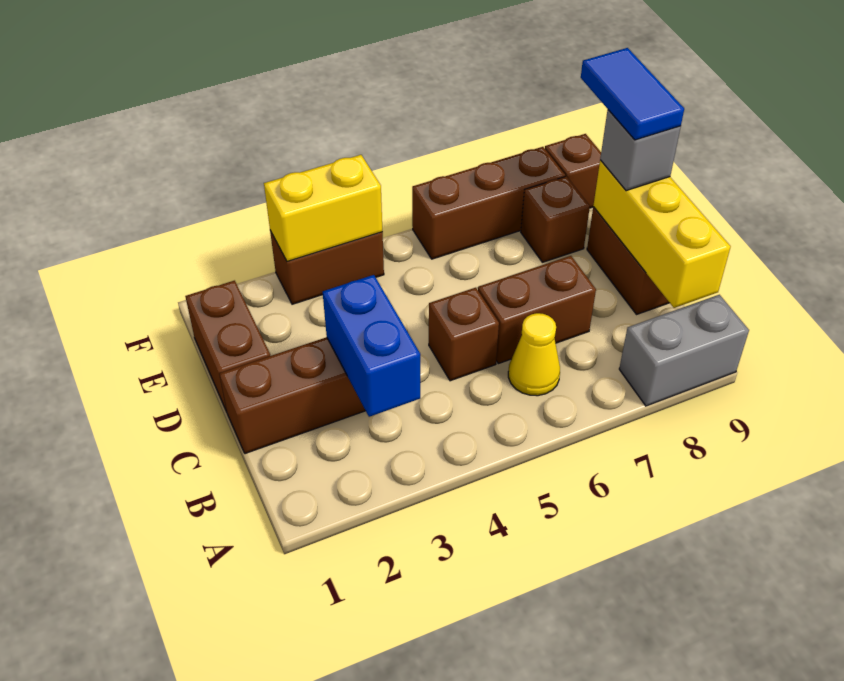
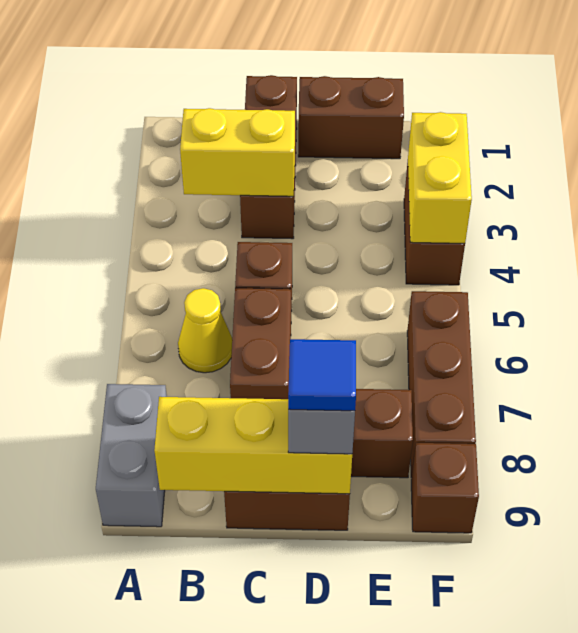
blue brick B3:C3 level 2 -> yellow brick B3:C3 level 2
blue tile D9:E9 level 4 -> blue tile D9 level 4

